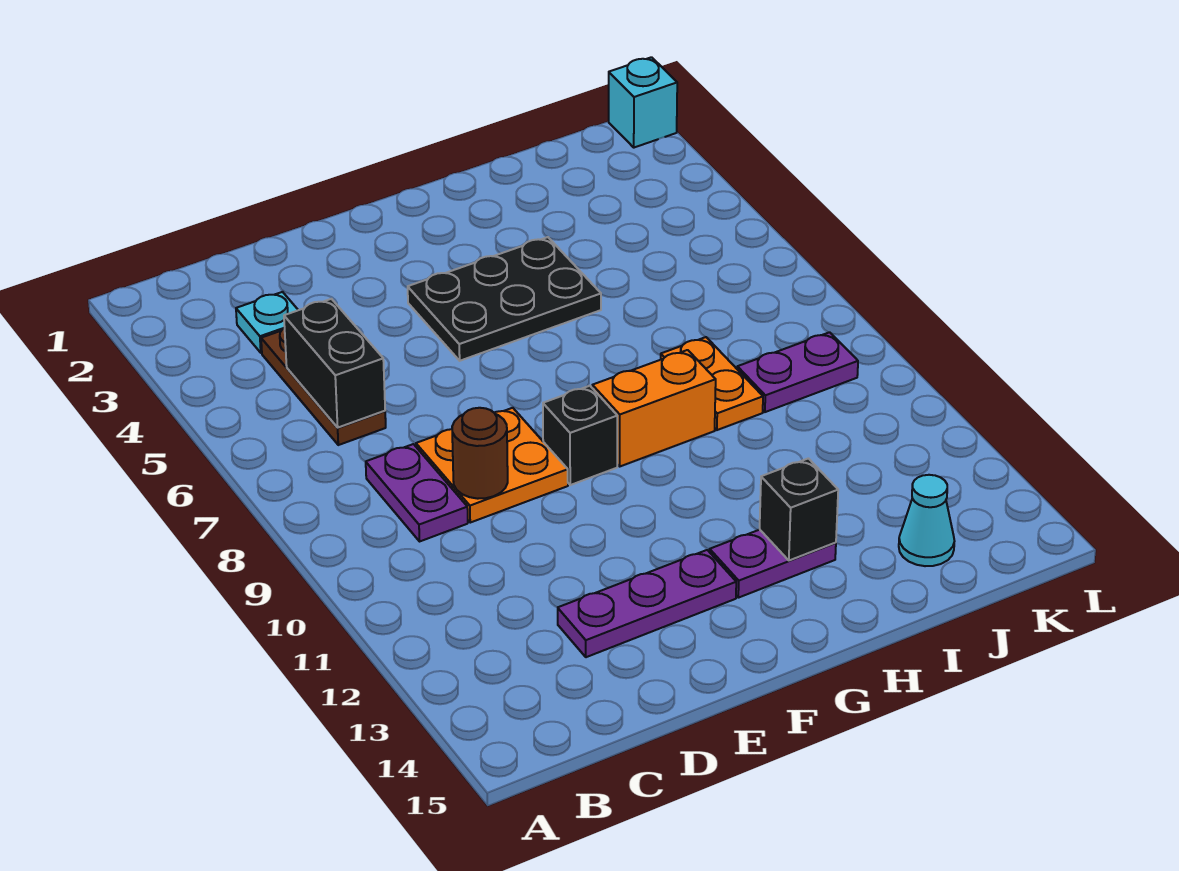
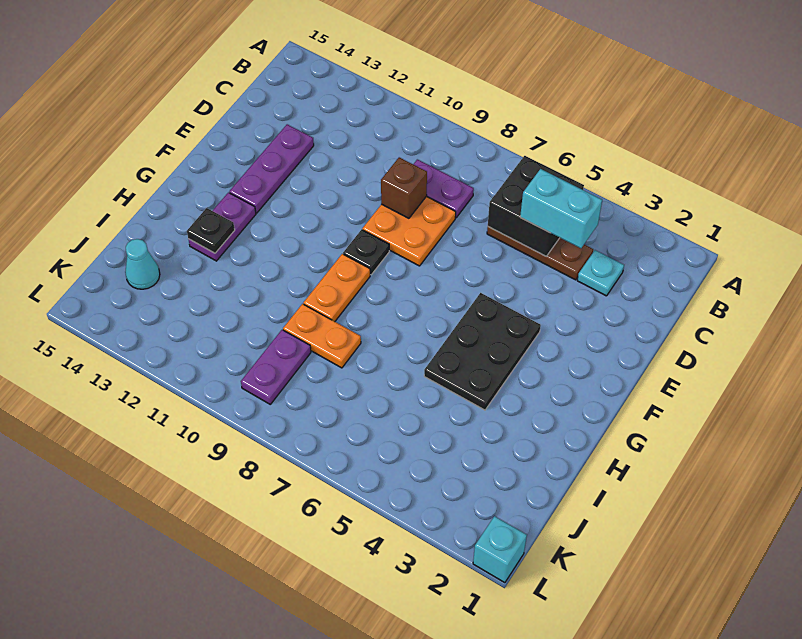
none -> cyan brick C4:C5 level 3
black brick C5:C6 level 2 -> black brick B5:C6 level 2
brown round brick D9 level 2 -> brown brick D9 level 2
black brick F9 level 1 -> black plate F9 level 1
orange brick G9:H9 level 1 -> orange plate G9:H9 level 1
black brick H13 level 2 -> black plate H13 level 2

